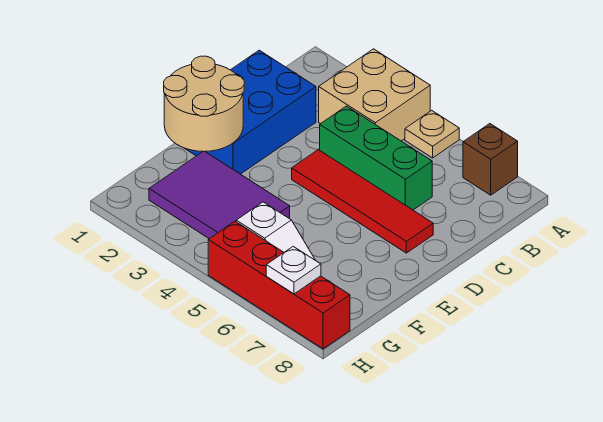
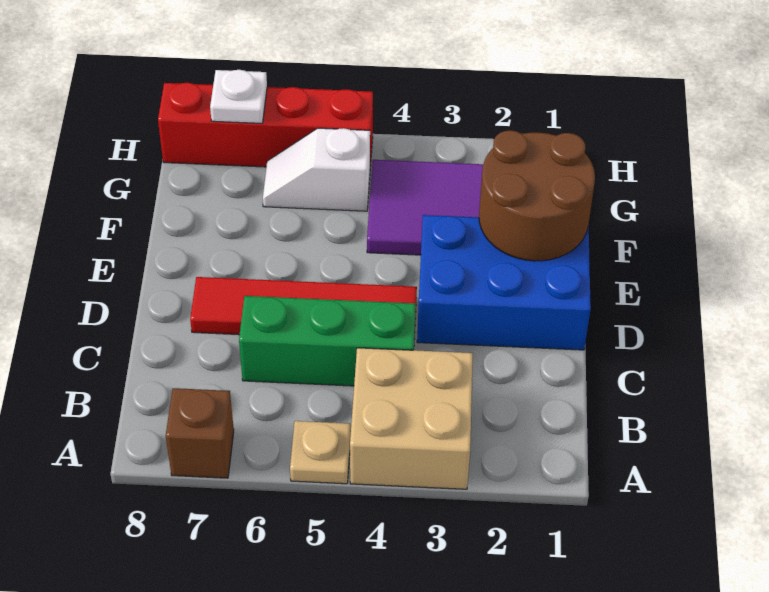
blue brick C1:E2 level 1 -> blue brick D1:E3 level 1
tan round brick E1:F2 level 2 -> brown round brick E1:F2 level 2

